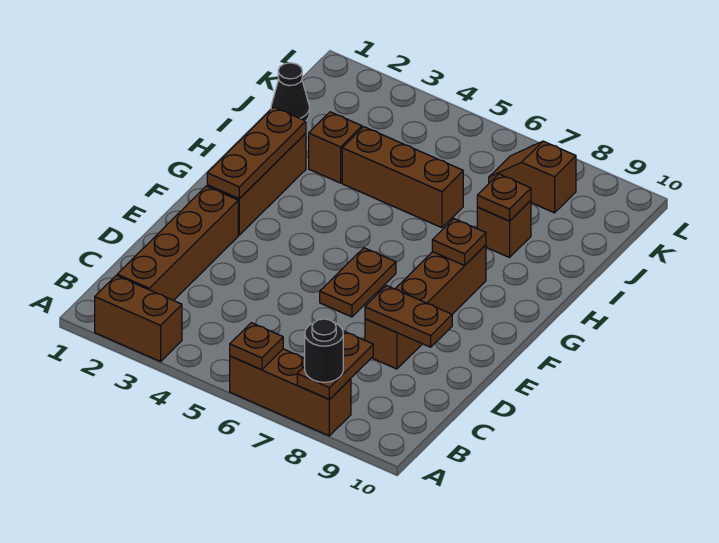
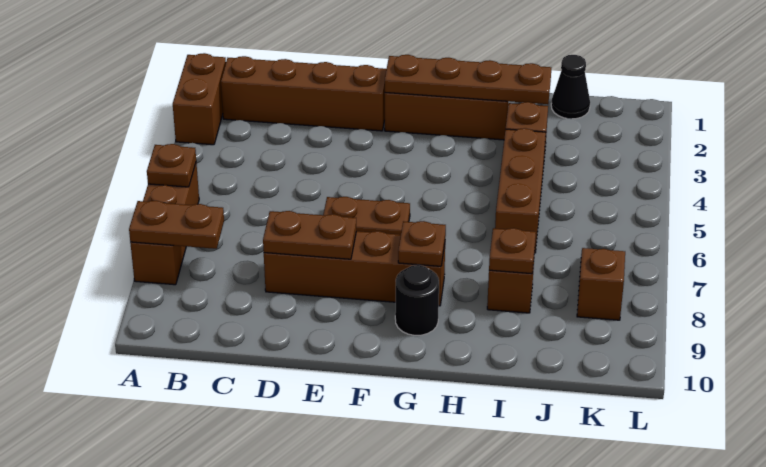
black round brick A8 level 3 -> black round brick G9 level 1
brown plate D8:D9 level 2 -> brown plate D8:E8 level 2
brown plate F2:H2 level 2 -> brown plate F2:I2 level 2

